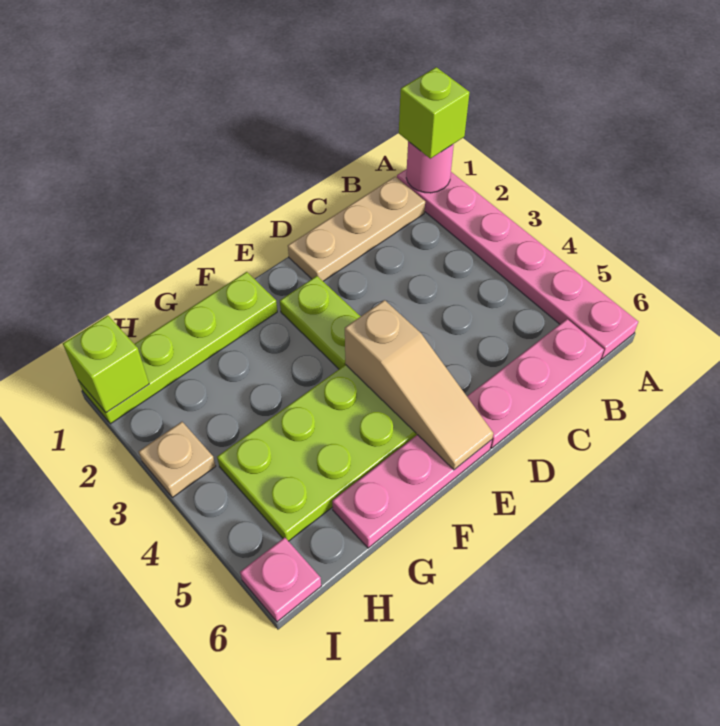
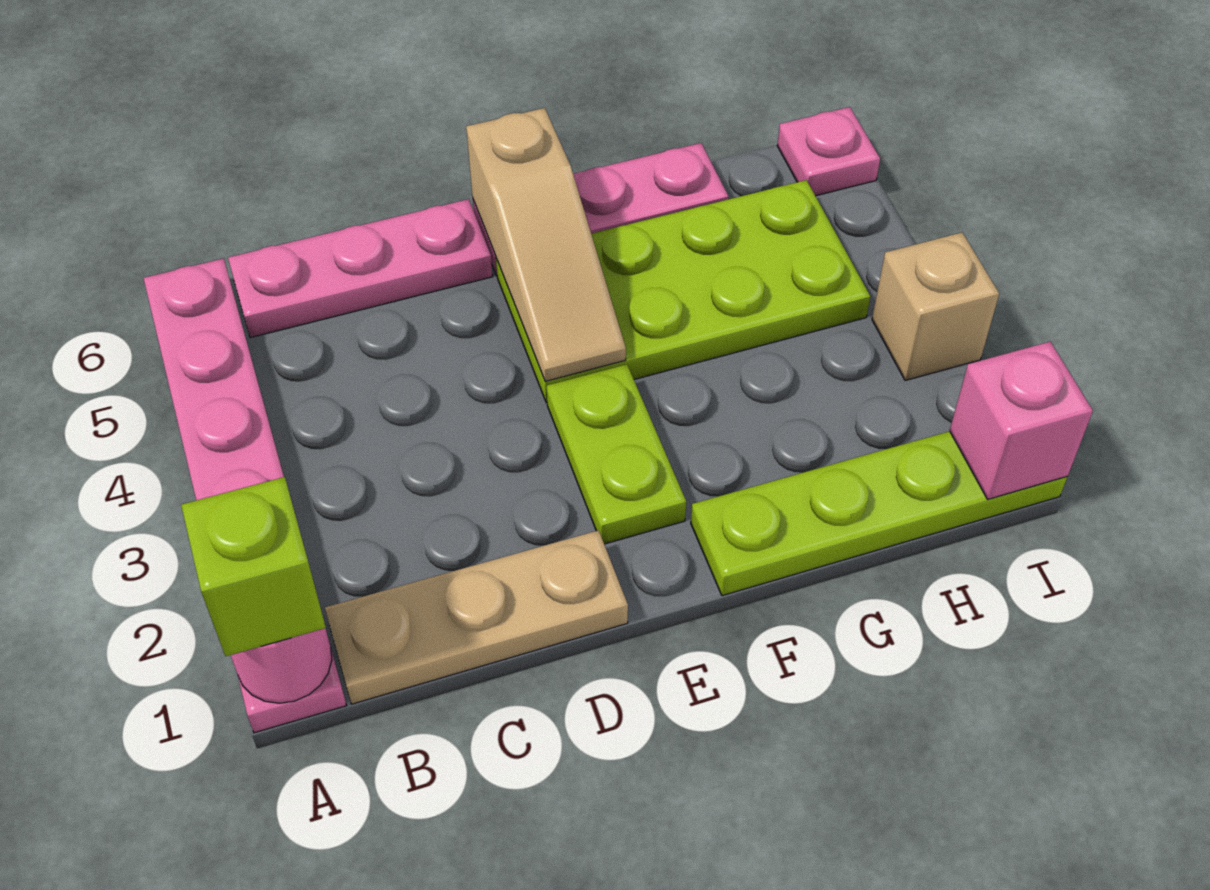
tan slope E4:E6 level 2 top 4 -> tan slope E4:E6 level 2 top 6
lime brick I1 level 2 -> pink brick I1 level 2
tan plate I3 level 1 -> tan brick I3 level 1

